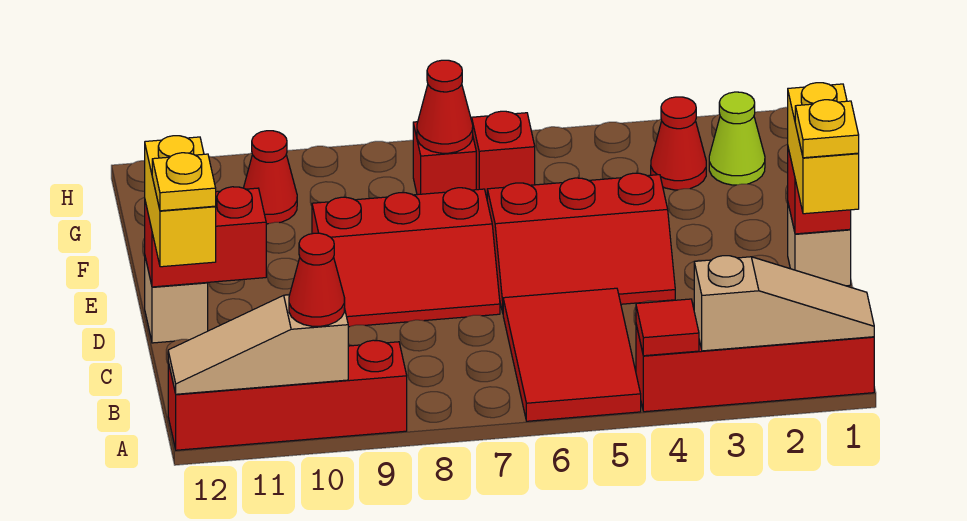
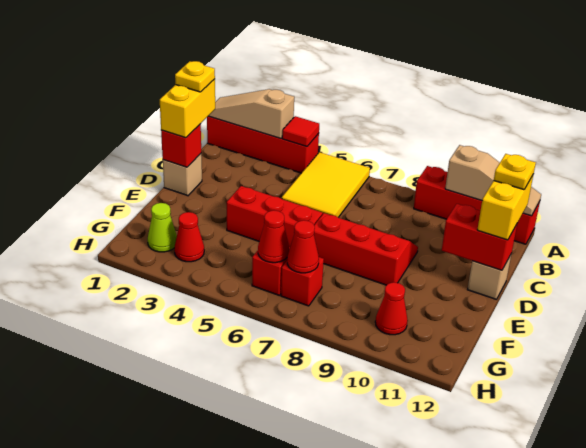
red tile A5:C6 level 1 -> yellow tile A5:C6 level 1
red cone A10 level 3 -> red cone G6 level 2

